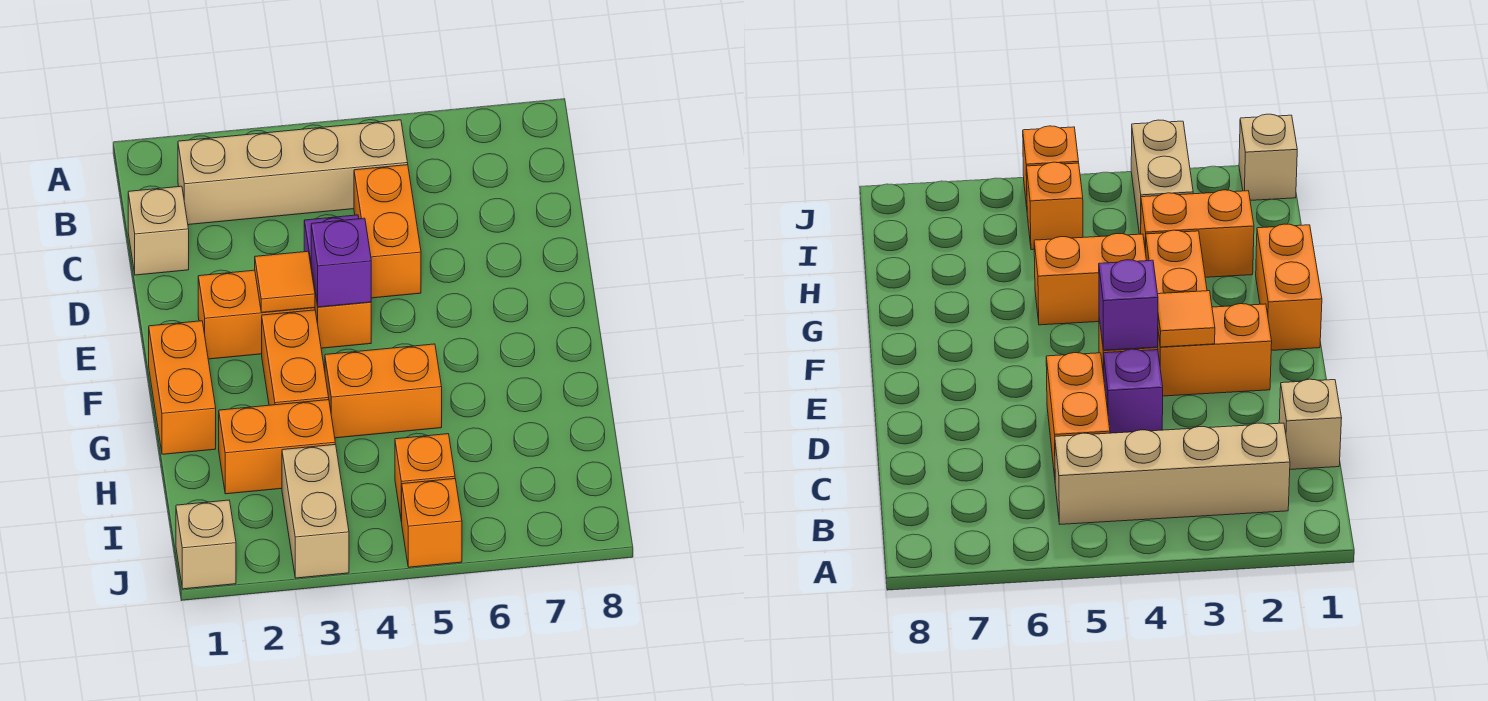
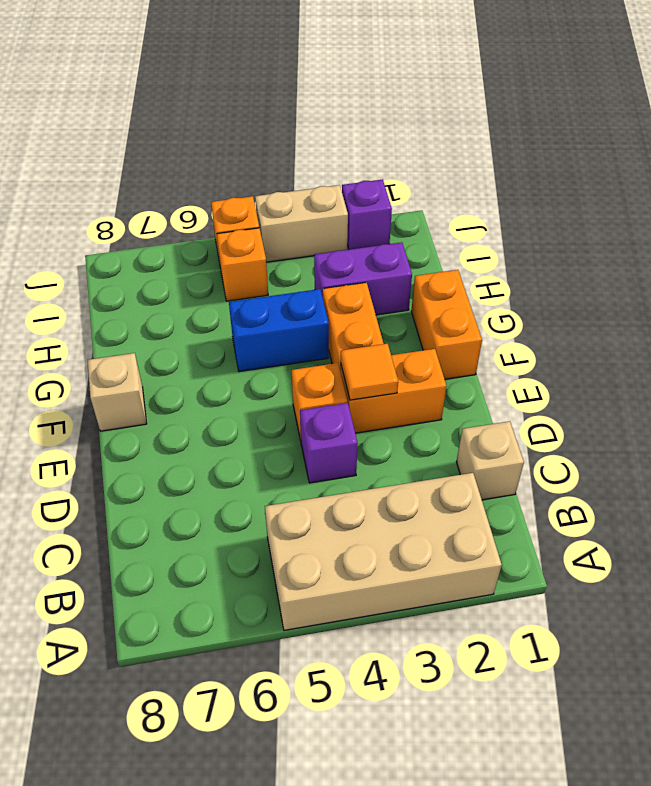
tan brick B2:B5 level 1 -> tan brick A2:B5 level 1
orange brick C5:D5 level 1 -> none
purple brick E4 level 2 -> purple brick J2 level 1
orange brick G4:G5 level 1 -> blue brick G4:G5 level 1
orange brick H2:H3 level 1 -> purple brick H2:H3 level 1
tan brick I3:J3 level 1 -> tan brick J3:J4 level 1
tan brick J1 level 1 -> tan brick F8 level 1

